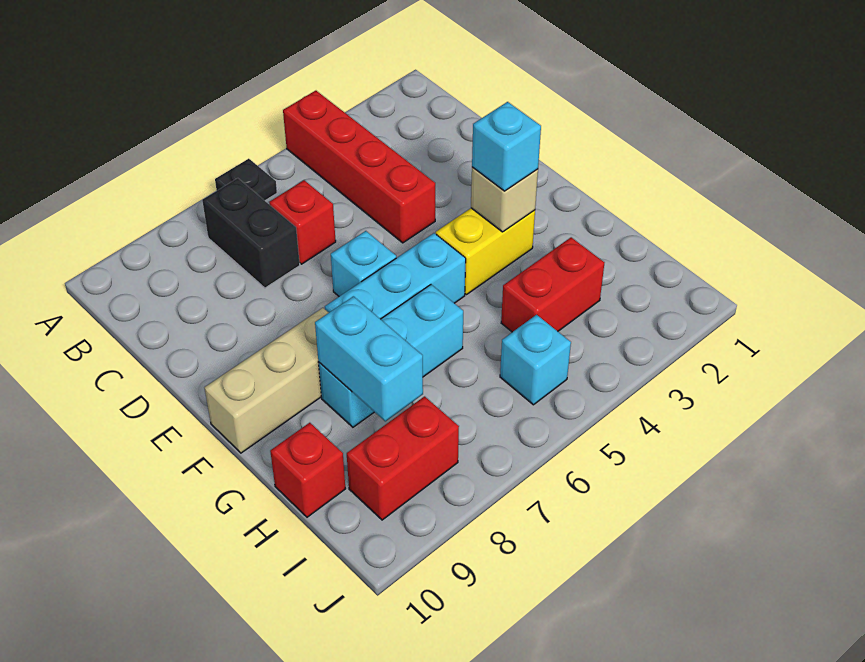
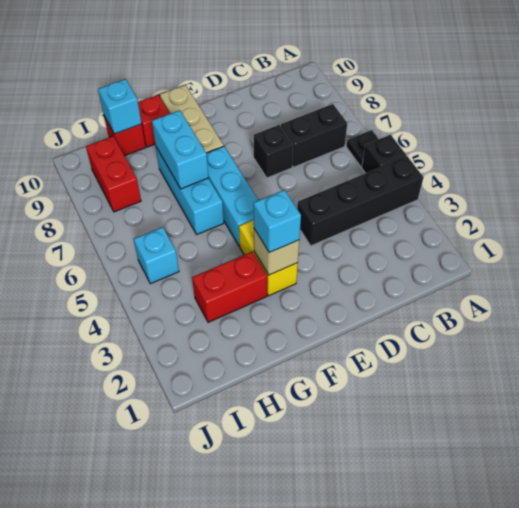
red brick A4:D4 level 1 -> black brick A4:D4 level 1
none -> black brick A5 level 1
red brick C6 level 1 -> red brick G10 level 1
none -> black brick D7 level 1
cyan brick E6 level 1 -> cyan brick H10 level 2
cyan brick G8:H8 level 2 -> cyan brick G7:G8 level 2
red brick H3:H4 level 1 -> red brick G3:H3 level 1

